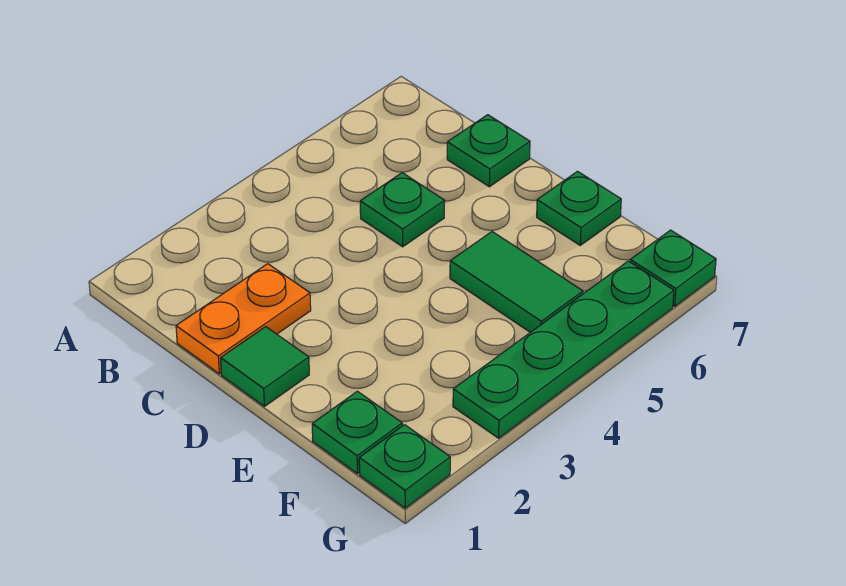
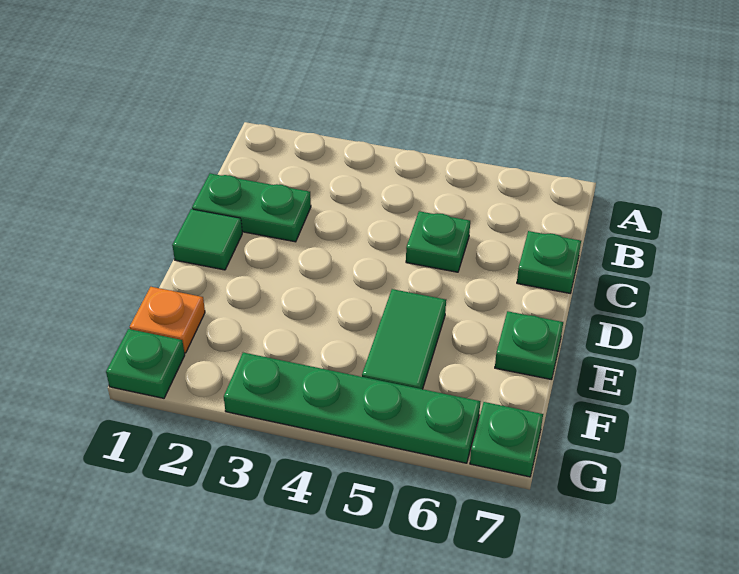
orange plate C1:C2 level 1 -> green plate C1:C2 level 1
green plate F1 level 1 -> orange plate F1 level 1

